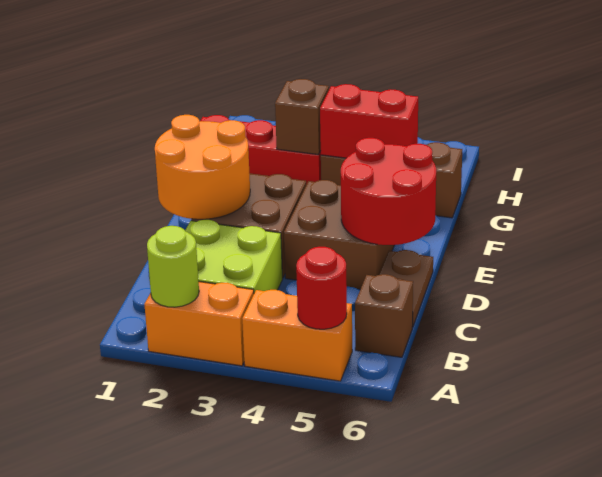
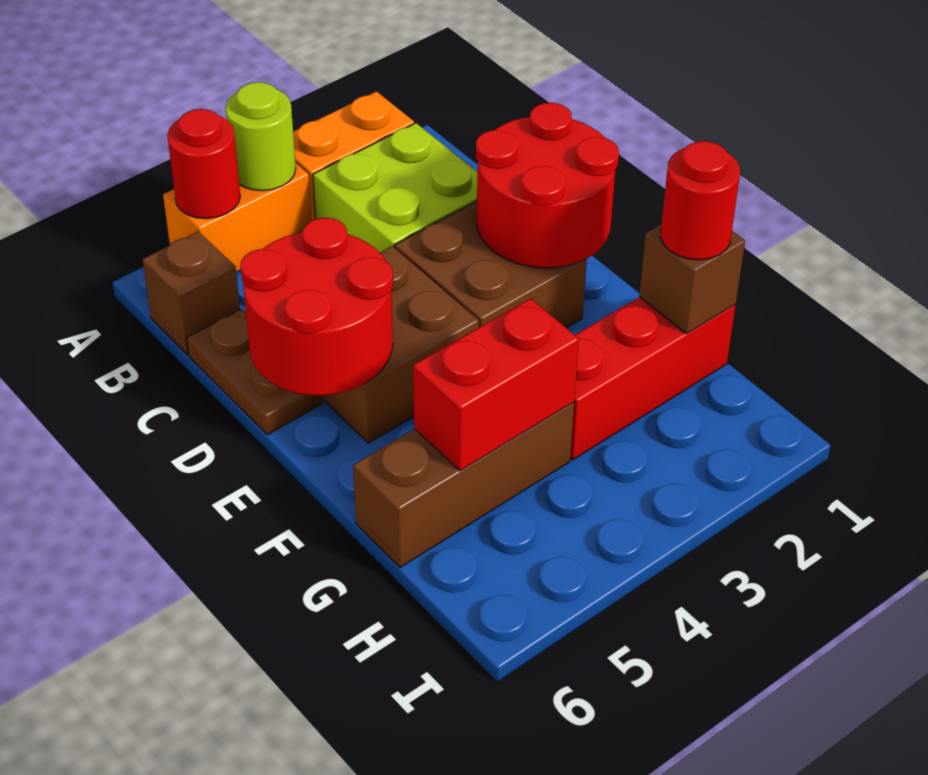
lime round brick A2 level 2 -> lime round brick A4 level 2
orange round brick D1:E2 level 2 -> red round brick D1:E2 level 2
none -> red round brick G1 level 3
brown brick G3 level 2 -> brown brick G1 level 2

